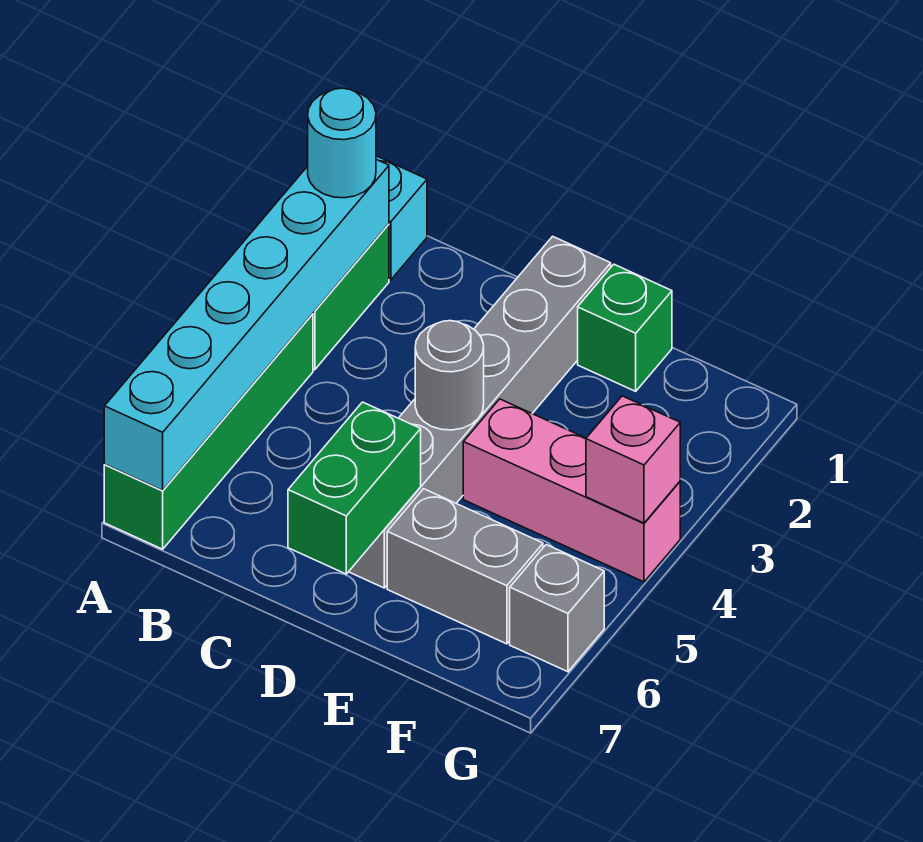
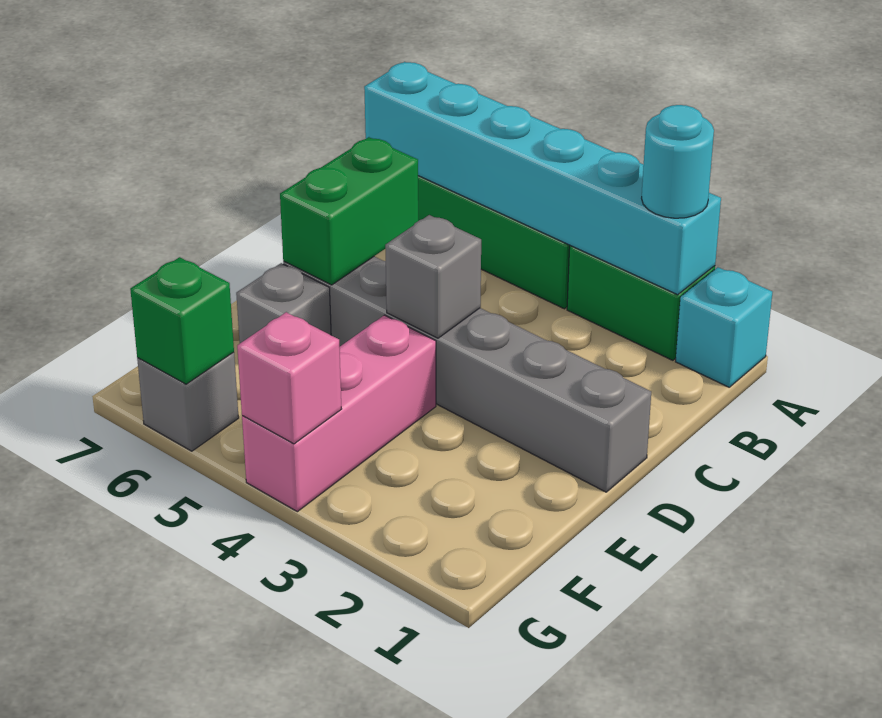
grey round brick D4 level 2 -> grey brick D4 level 2
green brick D6:D7 level 2 -> green brick C6:D6 level 2
green brick E1 level 1 -> green brick G6 level 2
grey brick E6:F6 level 1 -> grey brick E6 level 1

